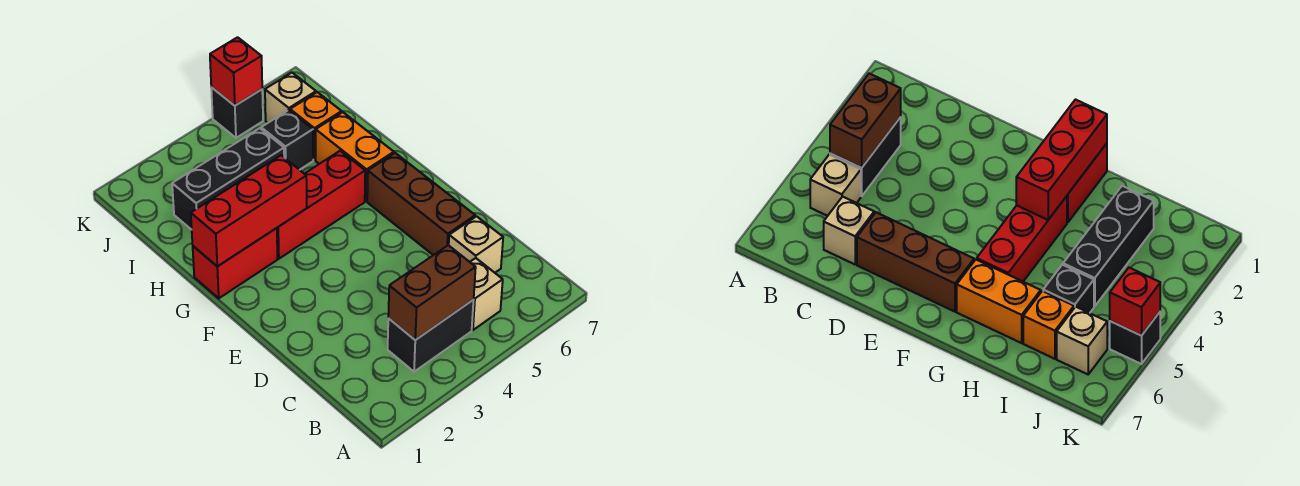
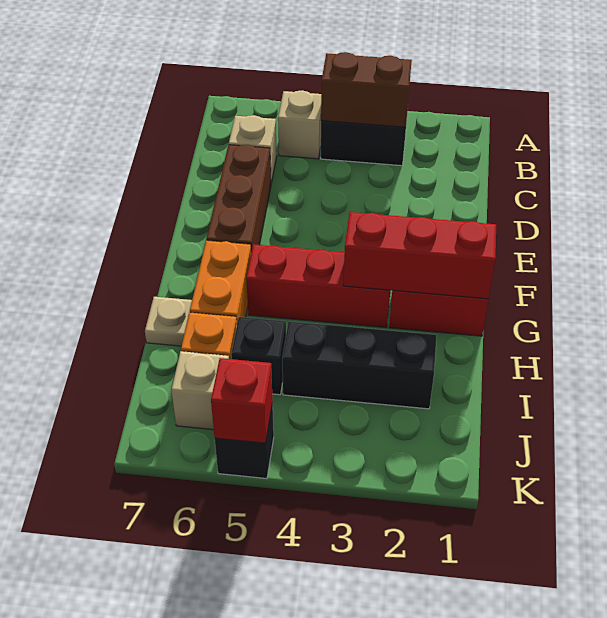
none -> tan plate H7 level 1

